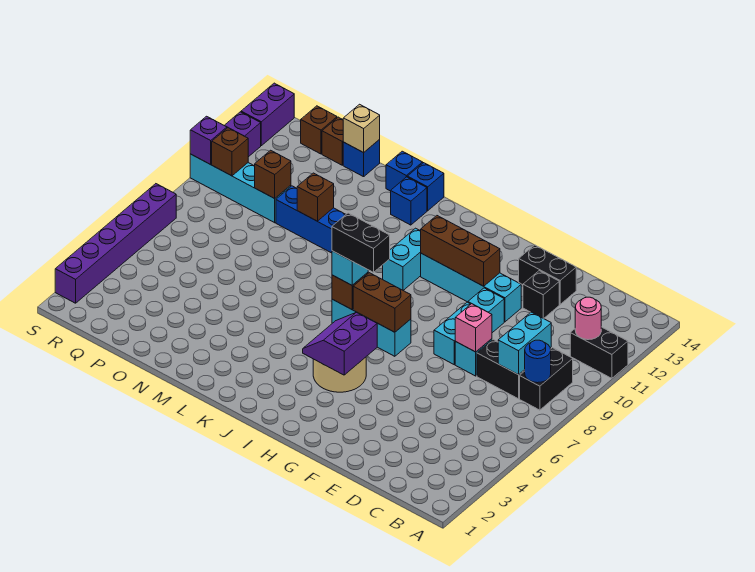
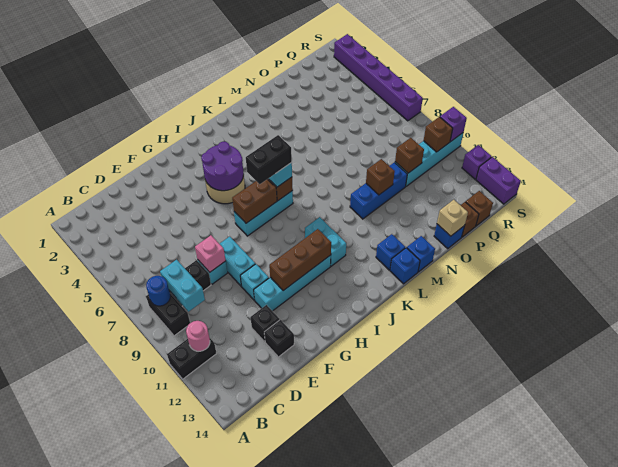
black brick E13:F13 level 1 -> black brick E13 level 1
purple slope H4:I5 level 2 top H -> purple round brick H4:I5 level 2

